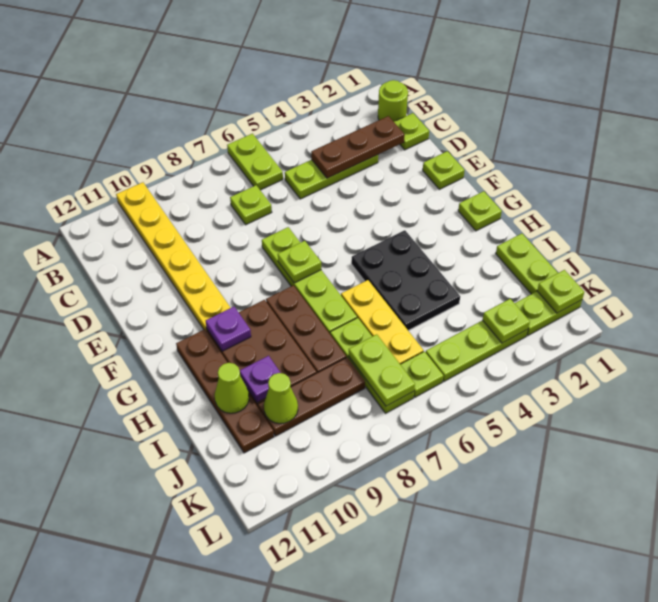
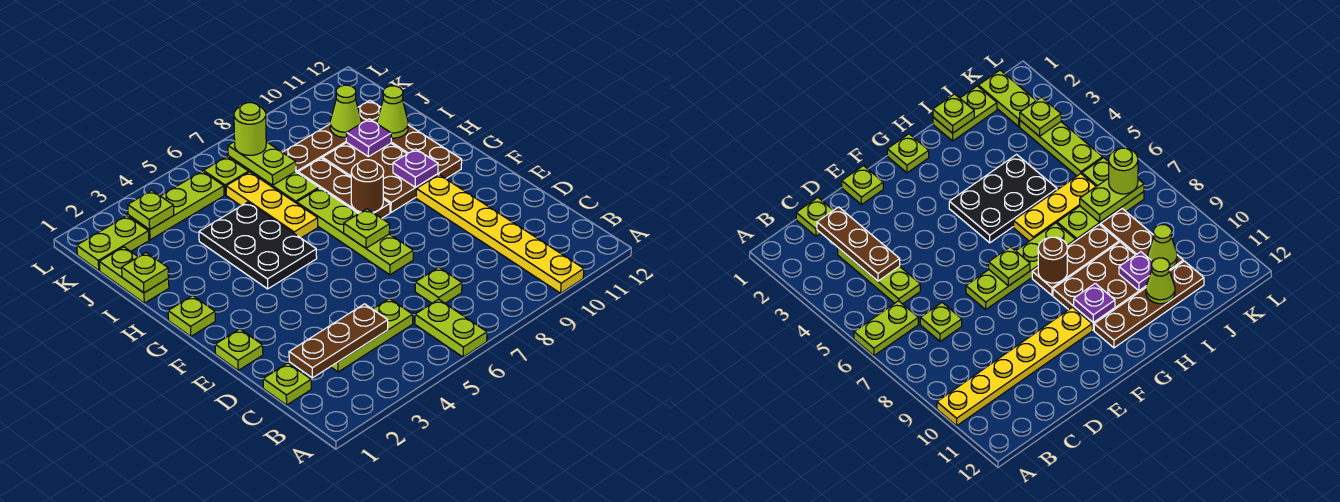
lime round brick B1 level 1 -> lime round brick K7 level 3
none -> brown round brick G8 level 2
lime plate K1 level 2 -> lime plate I1 level 2

